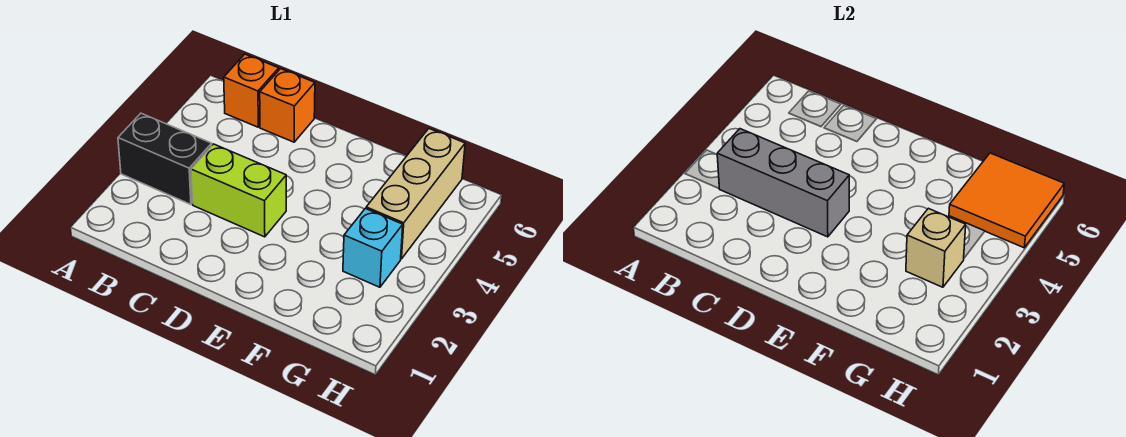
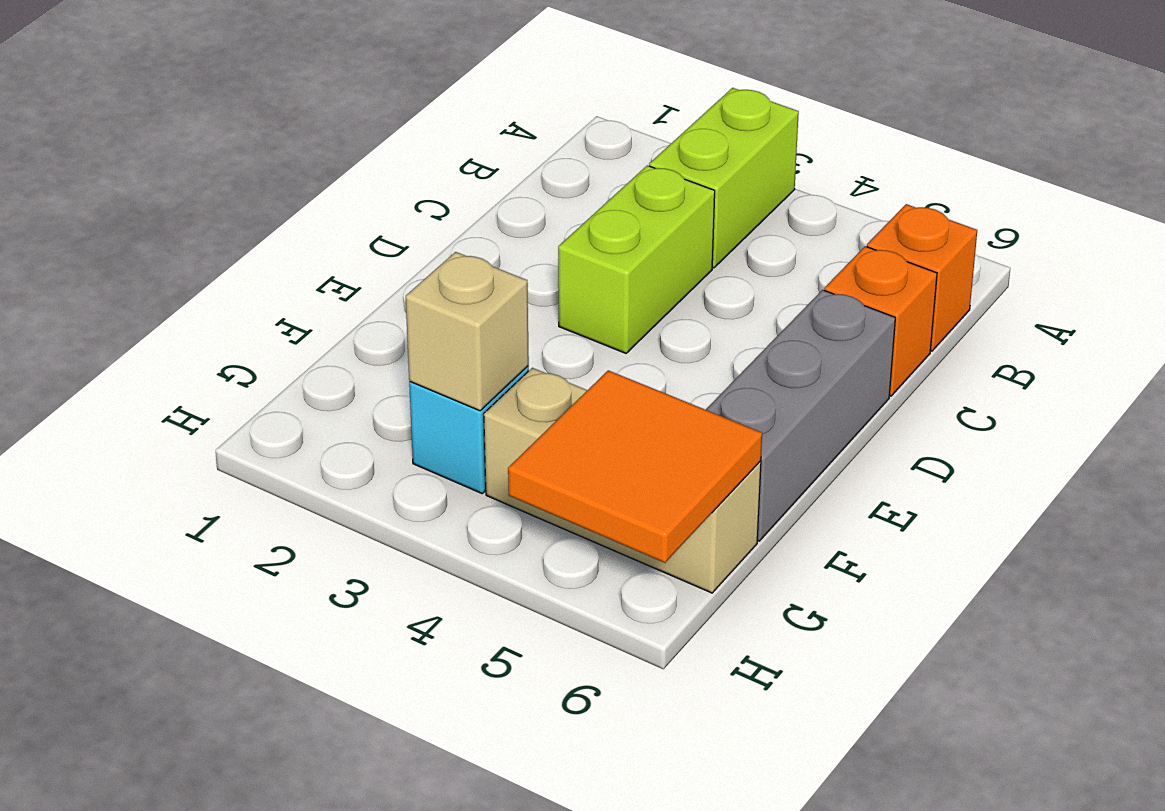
black brick A3:B3 level 1 -> lime brick A3:B3 level 1
grey brick B3:D3 level 2 -> grey brick D6:F6 level 1

